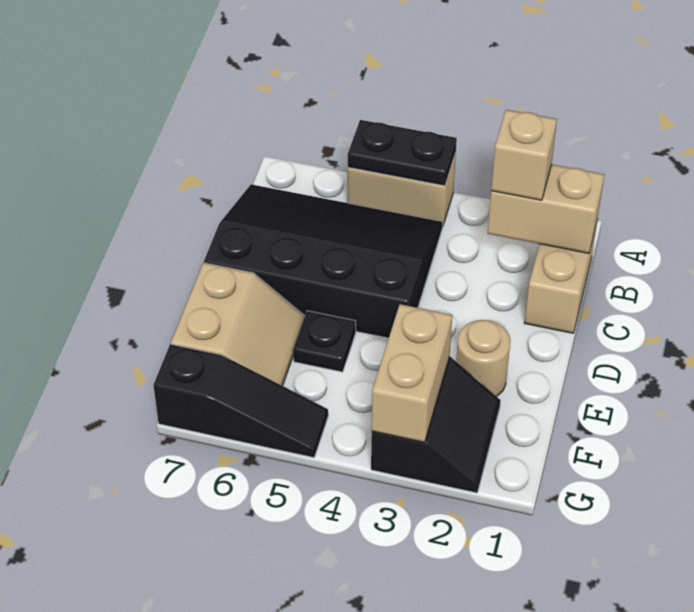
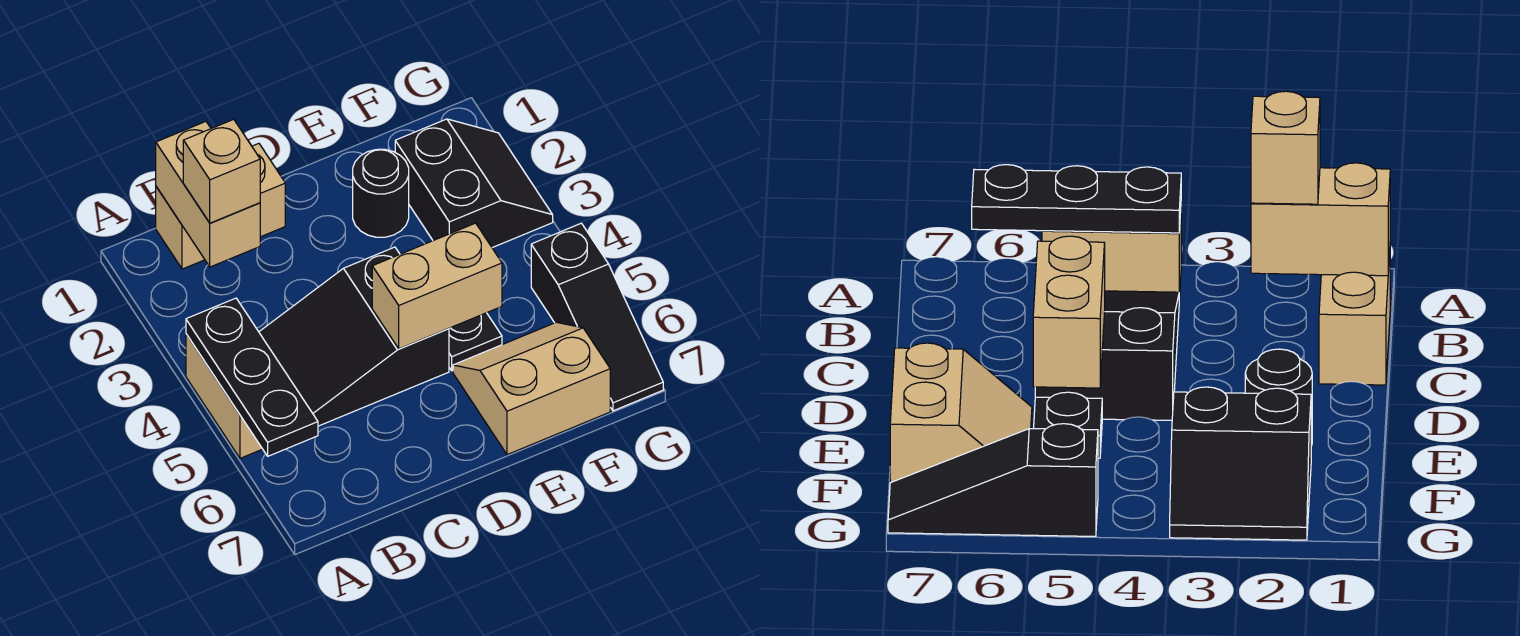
black plate A4:A5 level 2 -> black plate A4:A6 level 2
black slope B4:D7 level 1 top D -> black slope B4:D5 level 1 top D
tan round brick E2 level 1 -> black round brick E2 level 1
black slope F2:G3 level 1 top 3 -> black slope F2:G3 level 1 top F
tan brick F3:G3 level 2 -> tan brick D5:E5 level 2
black slope G5:G7 level 1 top 7 -> black slope G5:G7 level 1 top 5

